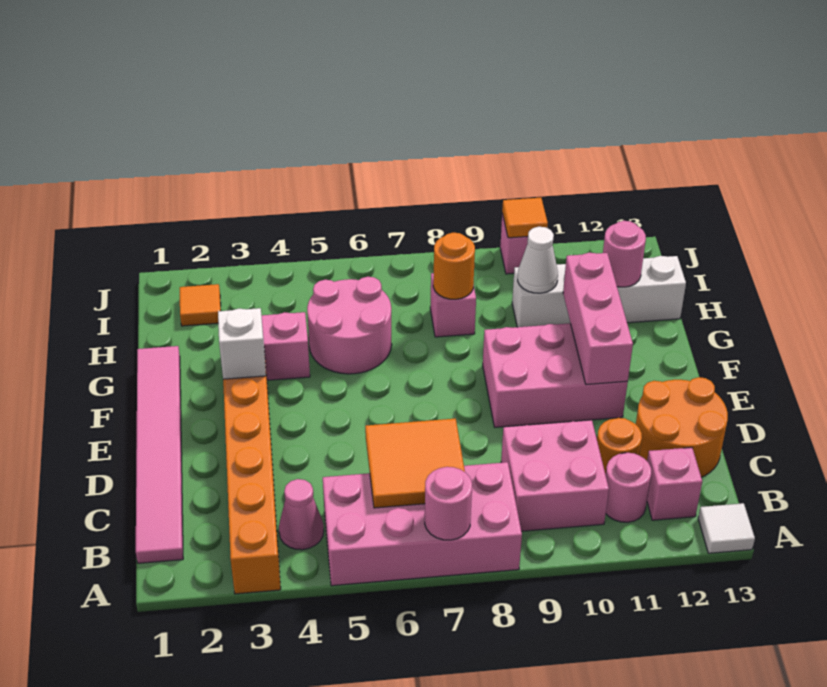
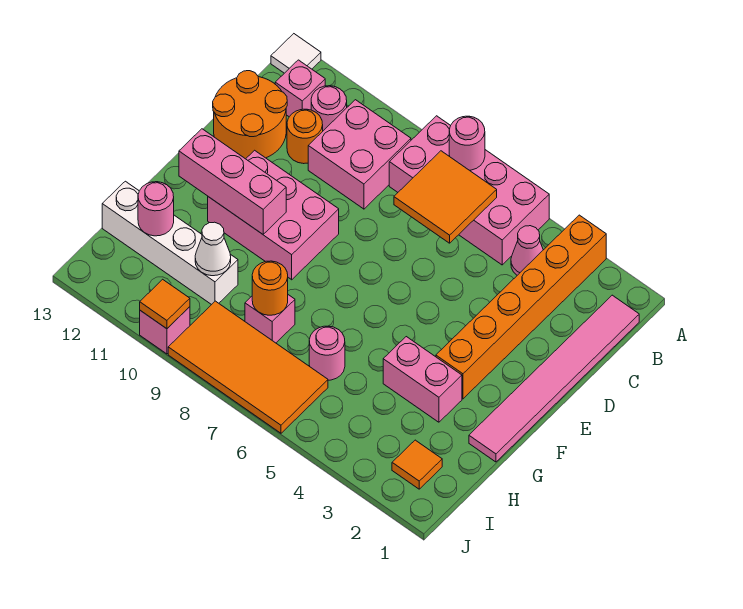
pink brick E11:G11 level 2 -> pink brick F10:F12 level 2
white brick F3 level 2 -> none
pink round brick G5:H6 level 1 -> pink round brick H6 level 1
none -> orange tile I6:J9 level 1

